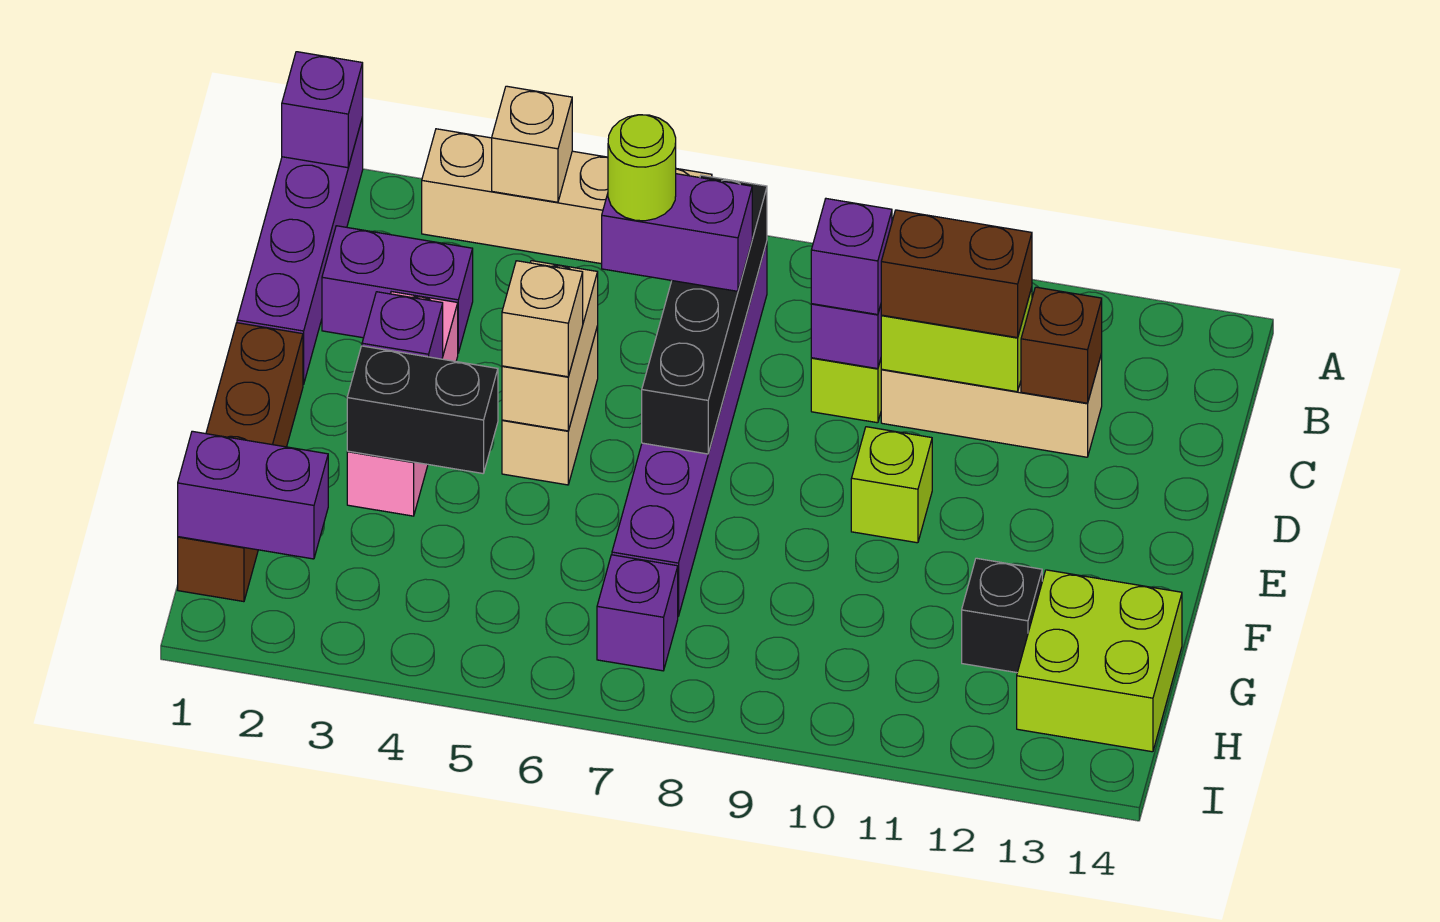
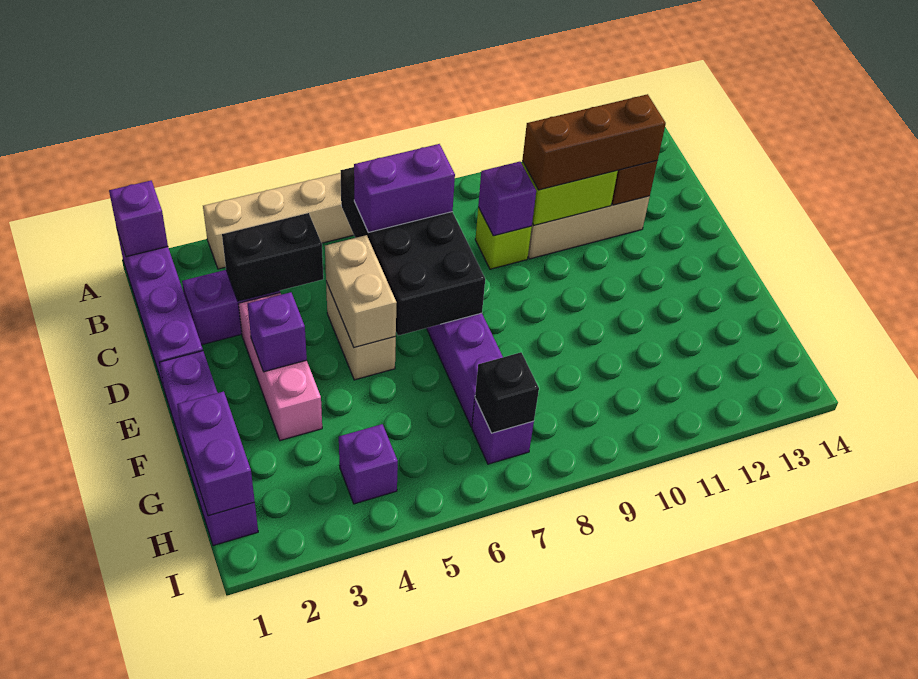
tan brick A4 level 2 -> none
black brick B7:E7 level 2 -> black brick B6:E7 level 2
lime round brick C6 level 4 -> none
purple brick C9 level 3 -> purple brick H4 level 1
brown brick C10:C11 level 3 -> brown brick C10:C12 level 3
brown brick E1:H1 level 1 -> purple brick E1:H1 level 1
tan brick E5 level 3 -> none
lime brick E10 level 1 -> none
black brick F3:F4 level 2 -> black brick C3:C4 level 2
black brick G12 level 1 -> black brick H7 level 2
lime brick G13:H14 level 1 -> none
purple brick H1:H2 level 2 -> purple brick G1:H1 level 2

